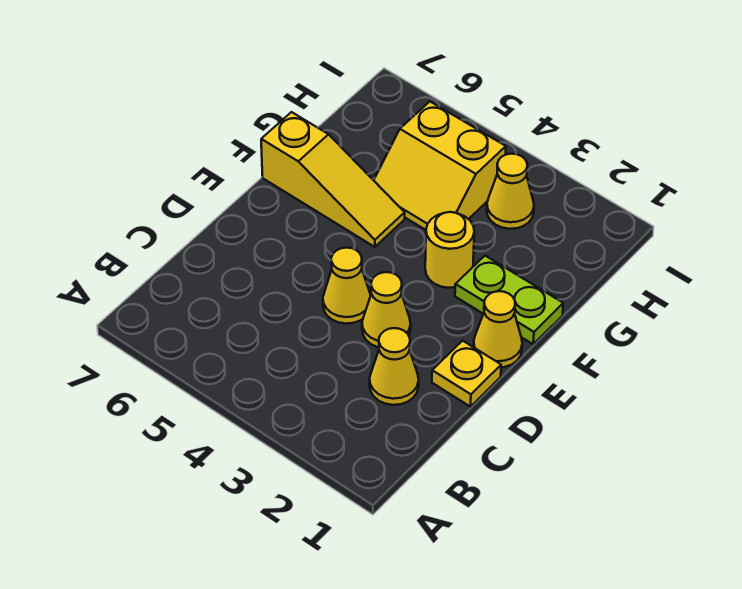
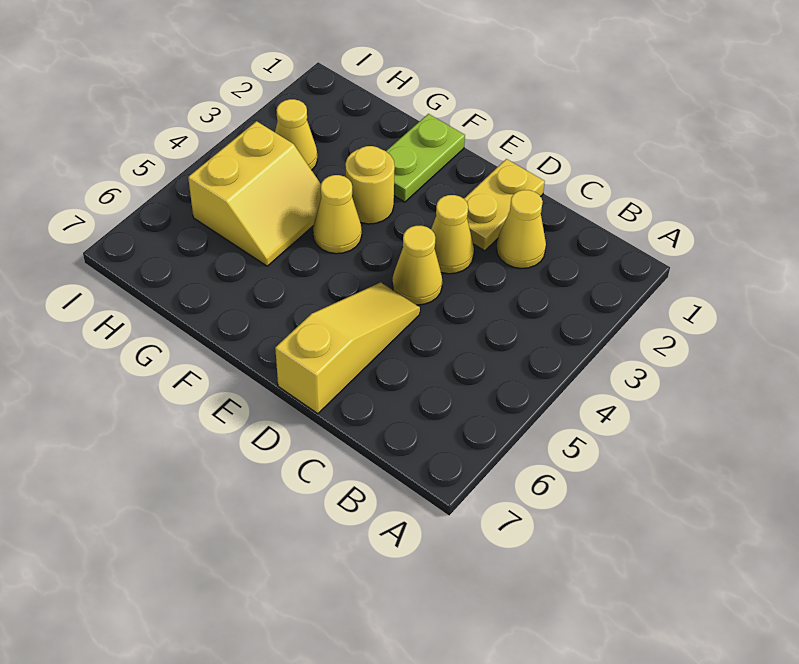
yellow plate D1 level 1 -> yellow plate D1:D2 level 1
yellow cone E1 level 1 -> yellow cone F4 level 1
yellow slope F5:F7 level 1 top 7 -> yellow slope D5:D7 level 1 top 7

